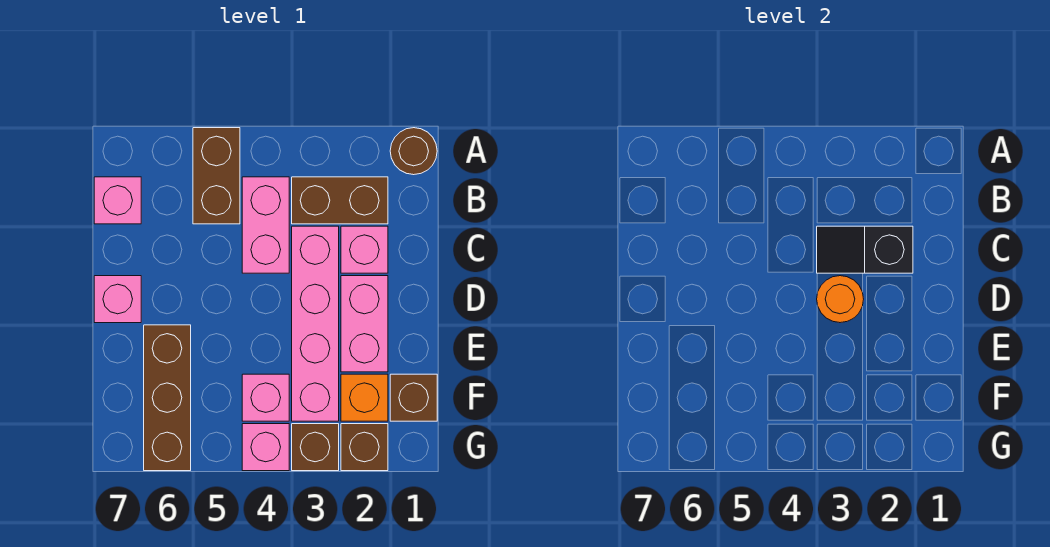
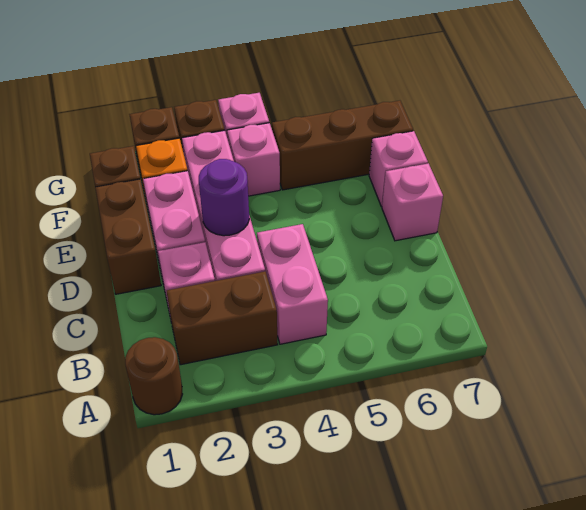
brown brick A5:B5 level 1 -> brown brick D1:E1 level 1
pink brick B7 level 1 -> pink brick E7 level 1
black slope C2:C3 level 2 top 2 -> none
orange round brick D3 level 2 -> purple round brick D3 level 2
brown brick E6:G6 level 1 -> brown brick F5:F7 level 1

